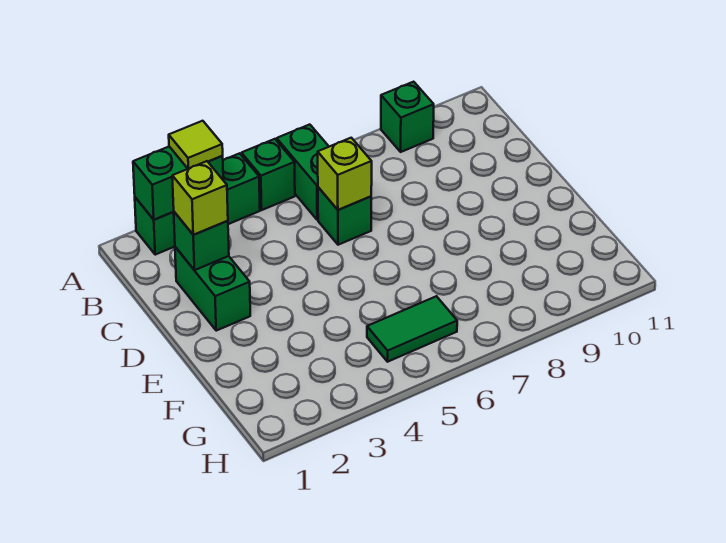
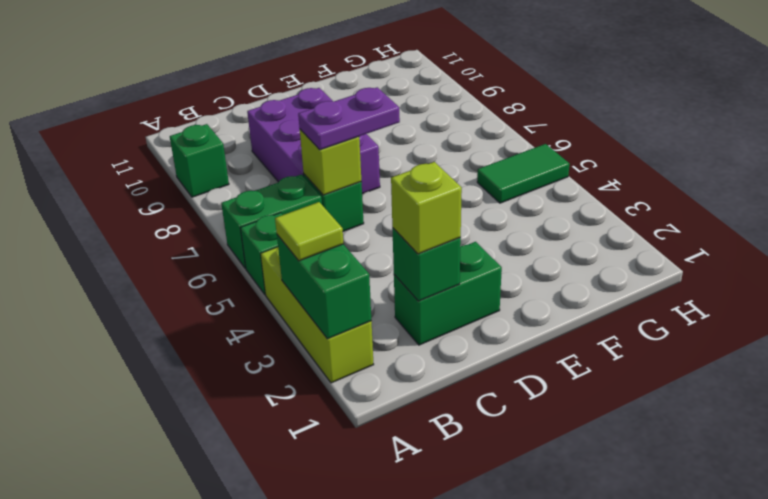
green brick A2:A4 level 1 -> lime brick A2:A4 level 1
none -> purple plate C6:D6 level 3
none -> purple brick C7:D9 level 1
green tile G5:G6 level 1 -> green tile G5:H5 level 1

